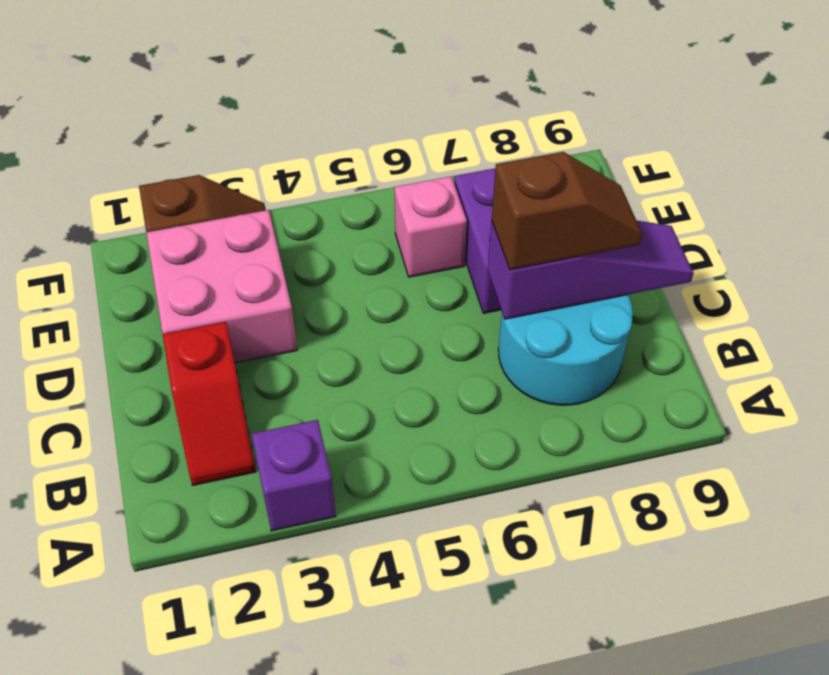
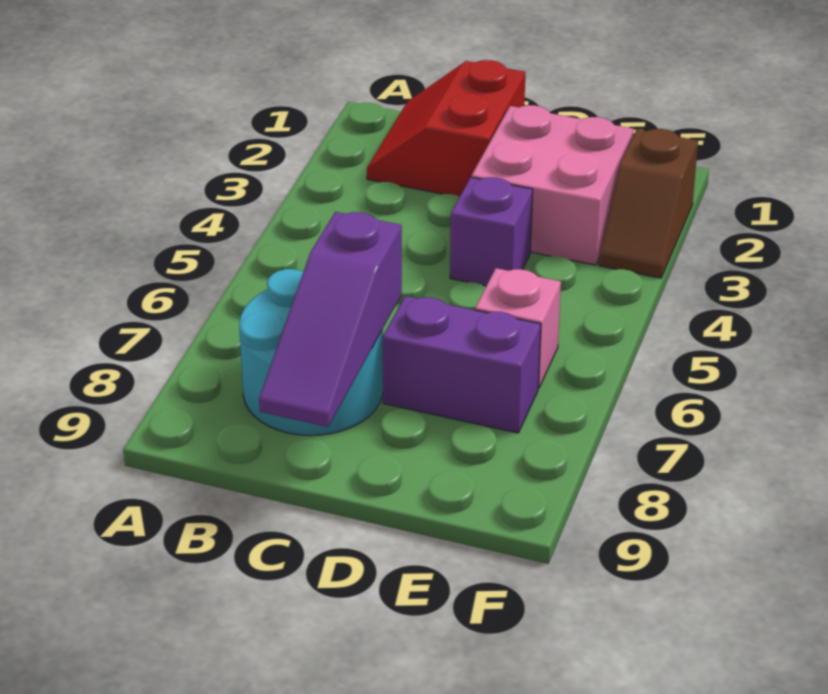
purple brick A3 level 1 -> purple brick D4 level 1
red slope B2:C2 level 1 top C -> red slope B1:C2 level 1 top C
brown slope C7:C8 level 3 top 7 -> none

